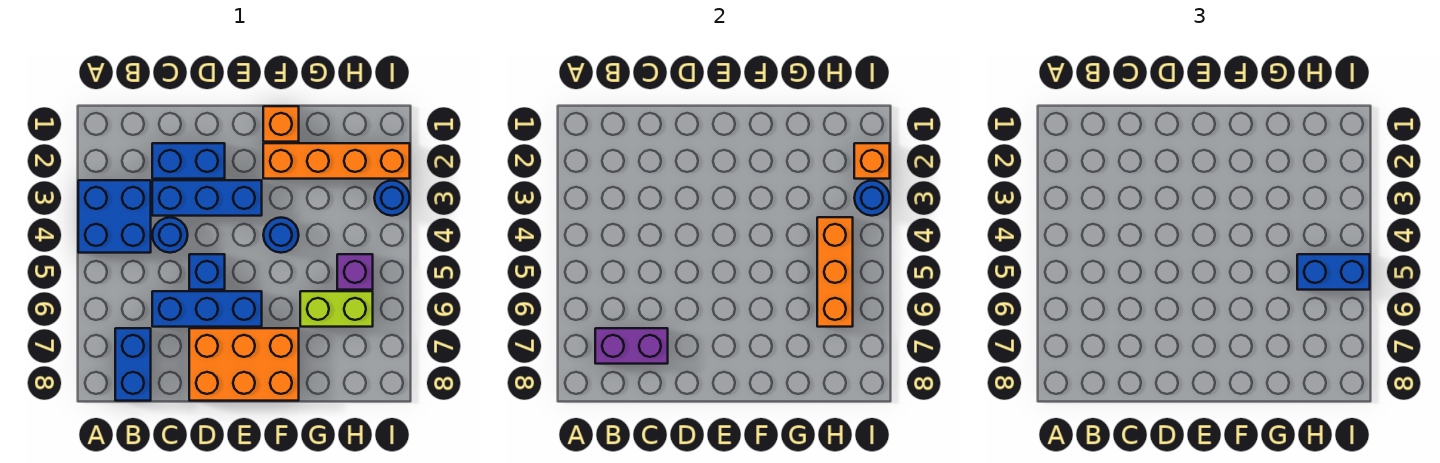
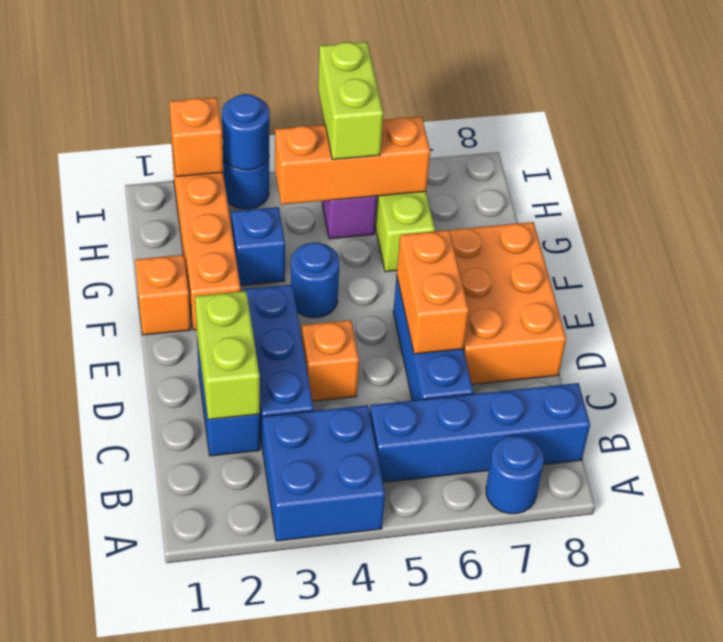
blue brick B7:B8 level 1 -> blue brick B5:B8 level 1
purple brick B7:C7 level 2 -> none
none -> lime brick C2:D2 level 2
blue round brick C4 level 1 -> blue round brick A7 level 1
none -> orange brick D4 level 1
blue brick D5 level 1 -> blue brick G3 level 1
none -> orange brick D6:E6 level 2
blue brick H5:I5 level 3 -> lime brick H5:I5 level 3

